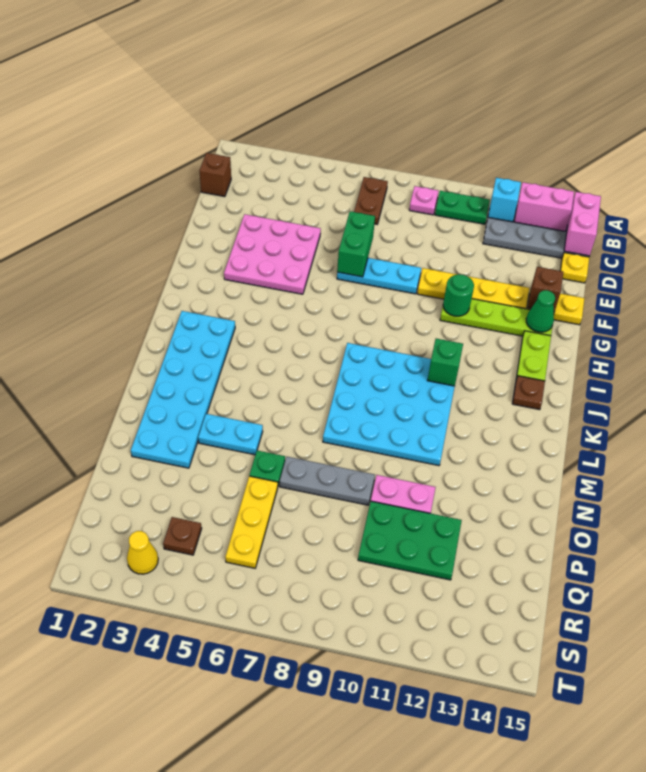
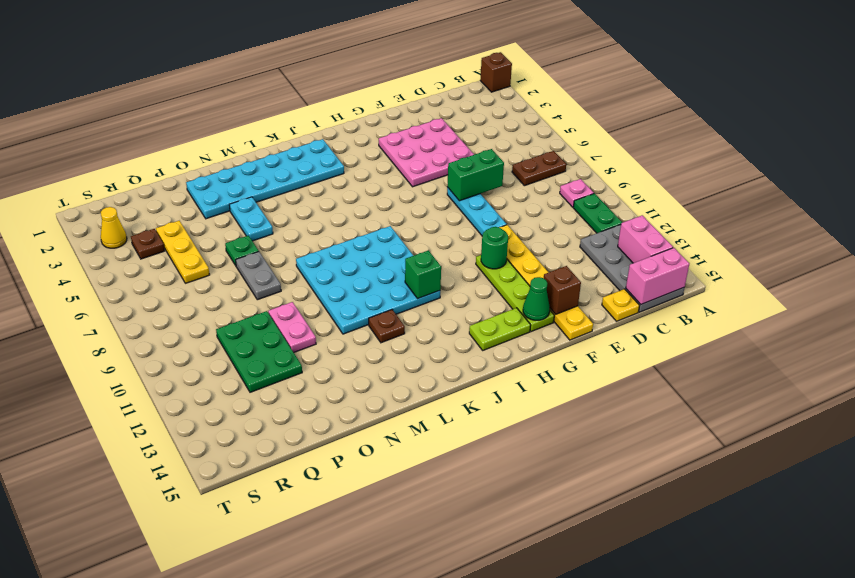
cyan brick B12 level 2 -> none
brown brick C1 level 1 -> brown brick A1 level 1
brown plate J14 level 1 -> brown plate L12 level 1
grey plate O7:O9 level 1 -> grey plate O7:O8 level 1
yellow plate P6:R6 level 1 -> yellow plate Q4:Q6 level 1

